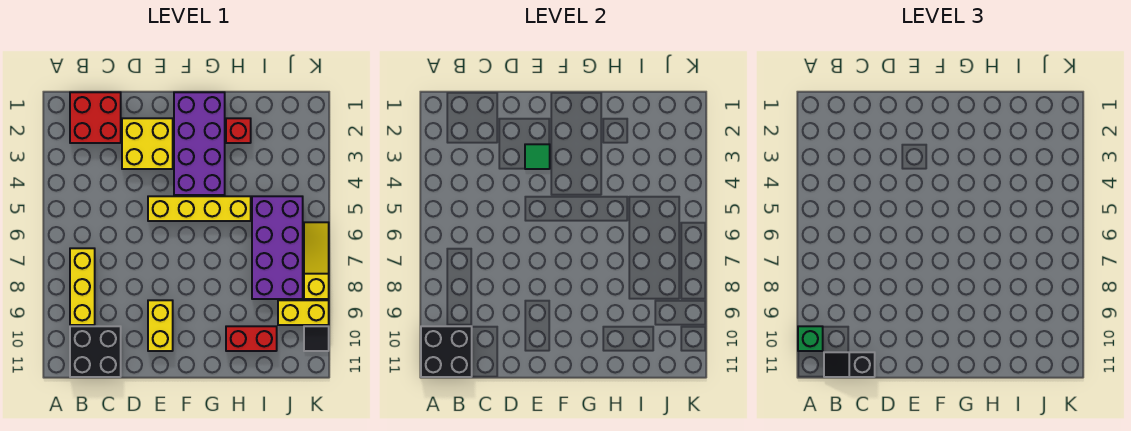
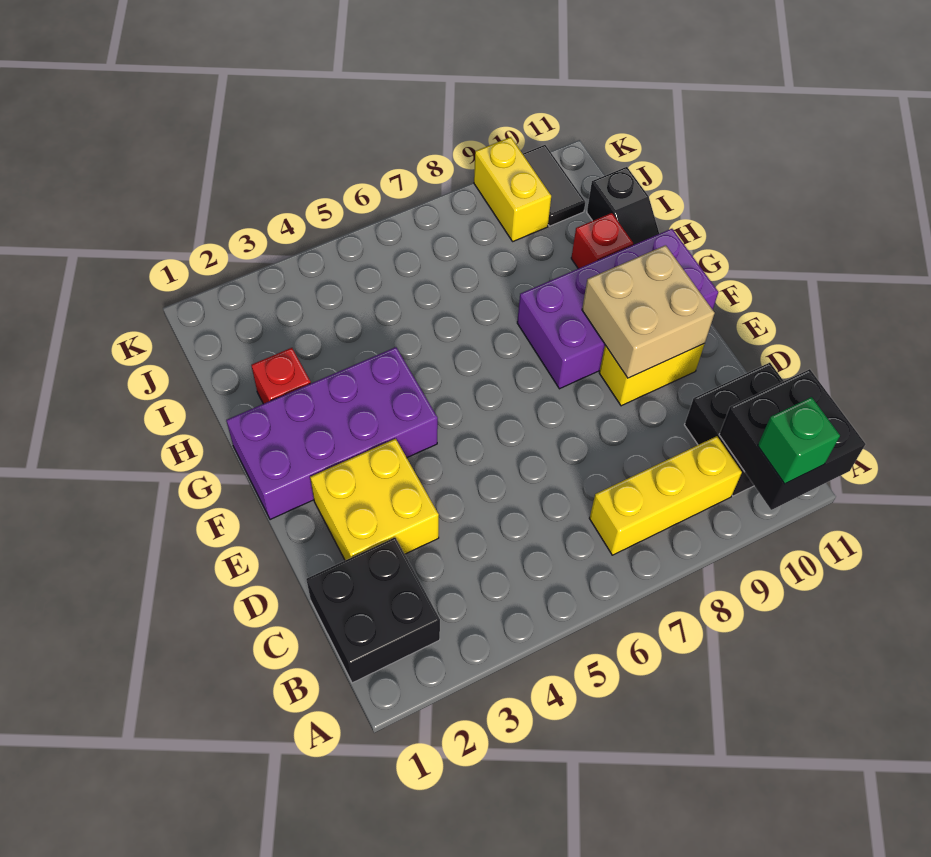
red brick B1:C2 level 1 -> black brick B1:C2 level 1
black slope B11:C11 level 3 top C -> black slope H11:I11 level 1 top I
green tile E3 level 2 -> none
yellow brick E5:H5 level 1 -> none
none -> tan brick E9:F10 level 2
red brick H10:I10 level 1 -> red brick H10 level 1
purple brick I5:J8 level 1 -> purple brick F8:G11 level 1
yellow slope K6:K8 level 1 top 8 -> none
black tile K10 level 1 -> black tile J10:K10 level 1

